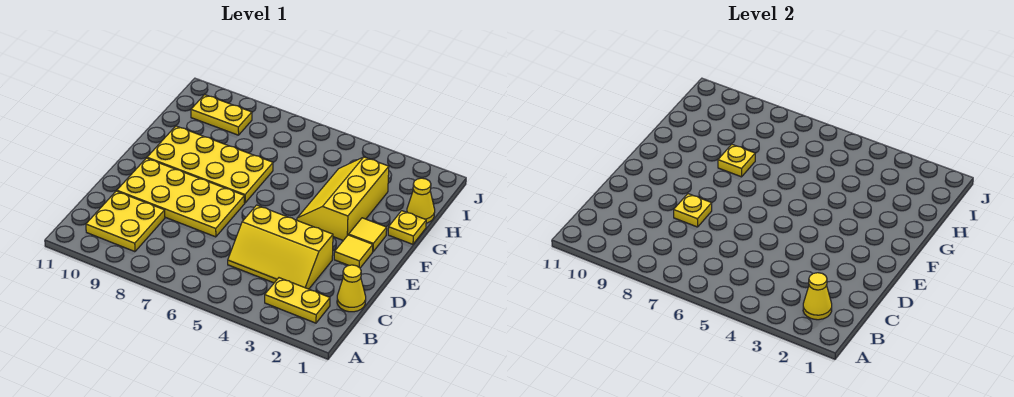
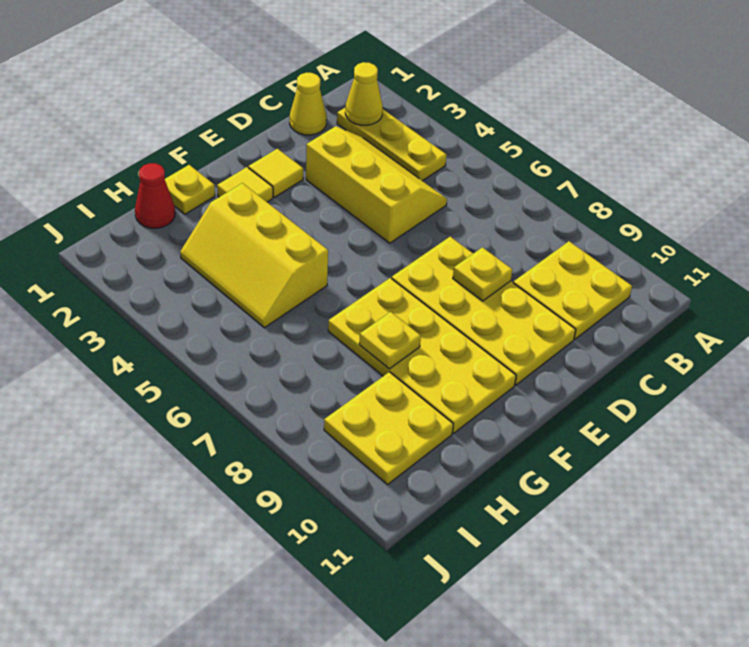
yellow plate B2:B3 level 1 -> yellow plate B2:B4 level 1
yellow slope F3:H4 level 1 top 3 -> yellow slope G3:H5 level 1 top G
yellow cone H1 level 1 -> red cone H1 level 1
yellow plate I9:I10 level 1 -> yellow plate H9:I10 level 1

